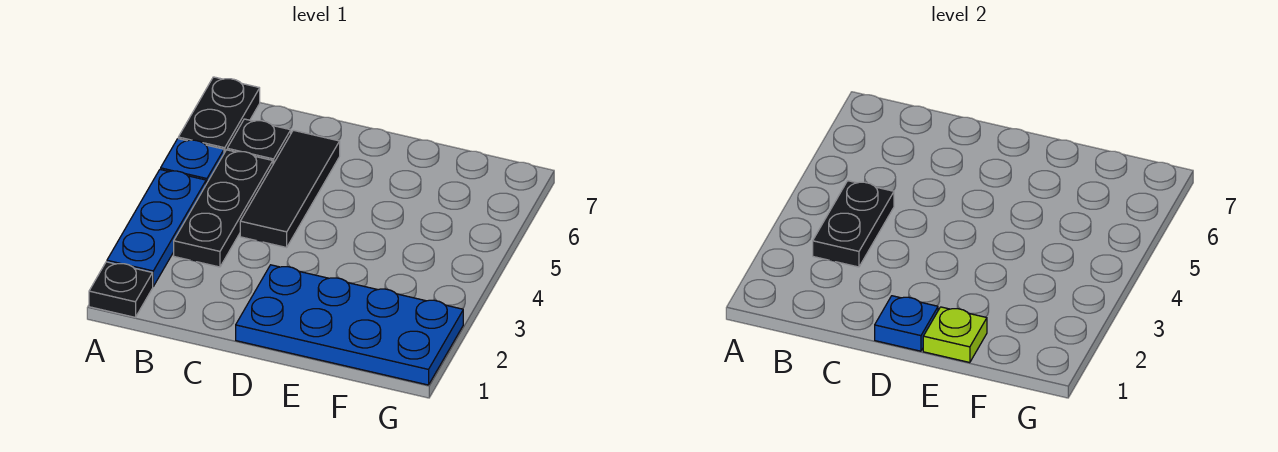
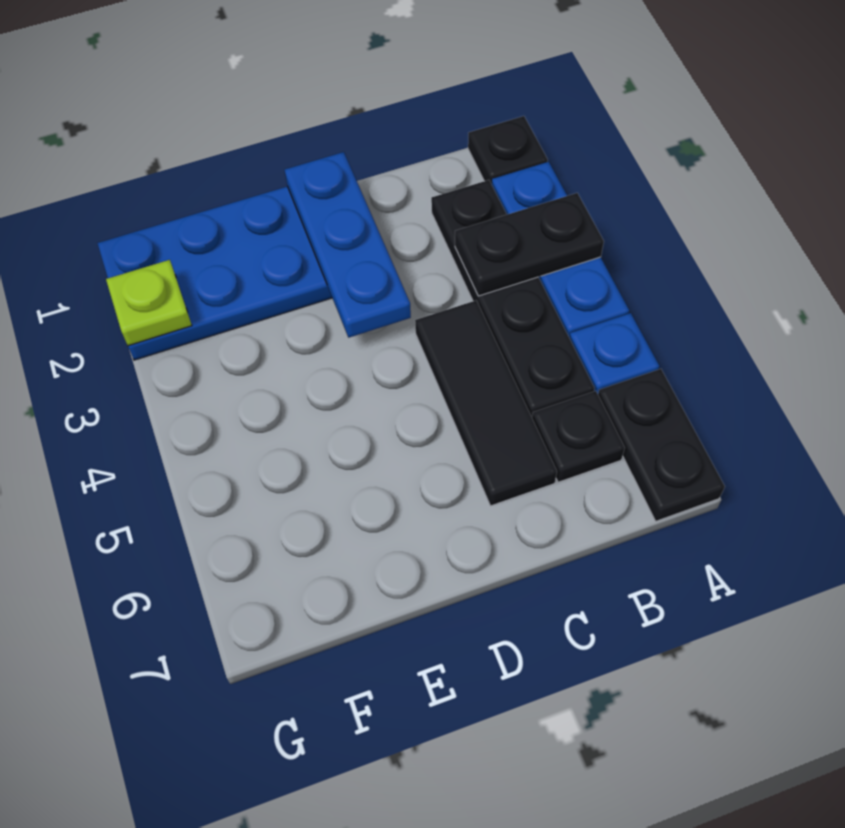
black plate B3:B5 level 1 -> black plate B2:B5 level 1
black plate B3:B4 level 2 -> black plate A3:B3 level 2
blue plate D1 level 2 -> blue plate D1:D3 level 2
lime plate E1 level 2 -> lime plate G2 level 2

